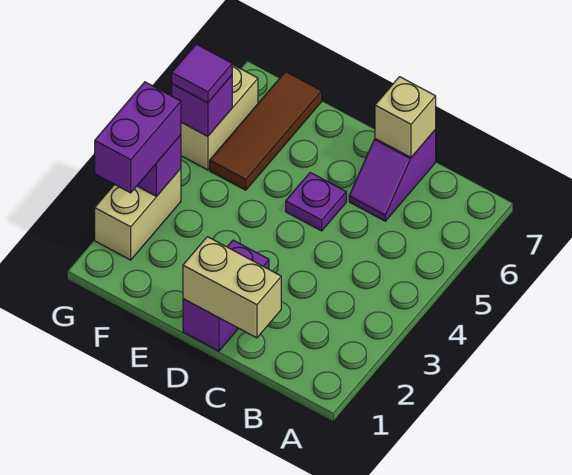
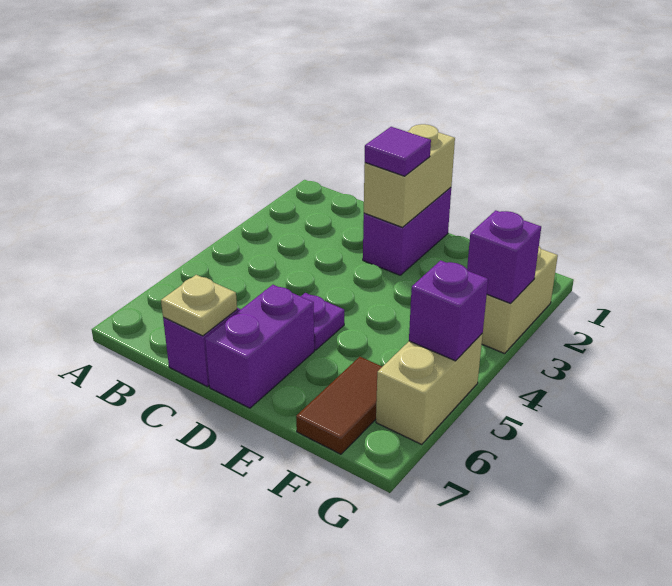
tan brick C1:D1 level 2 -> tan brick D1:D2 level 2
tan brick C7 level 2 -> tan plate C7 level 2
brown tile F5:F7 level 1 -> brown tile F6:F7 level 1
purple brick G2:G3 level 3 -> purple brick D6:D7 level 1
purple tile G5 level 3 -> purple tile D2 level 3

